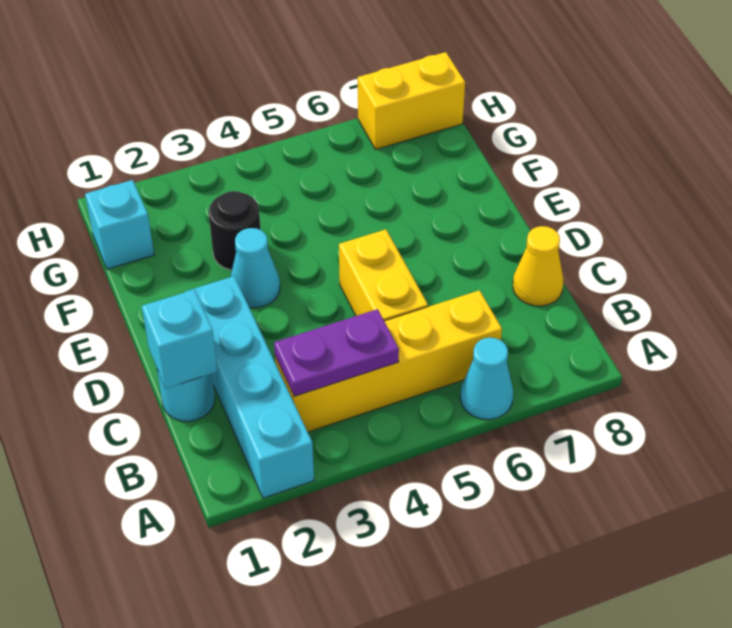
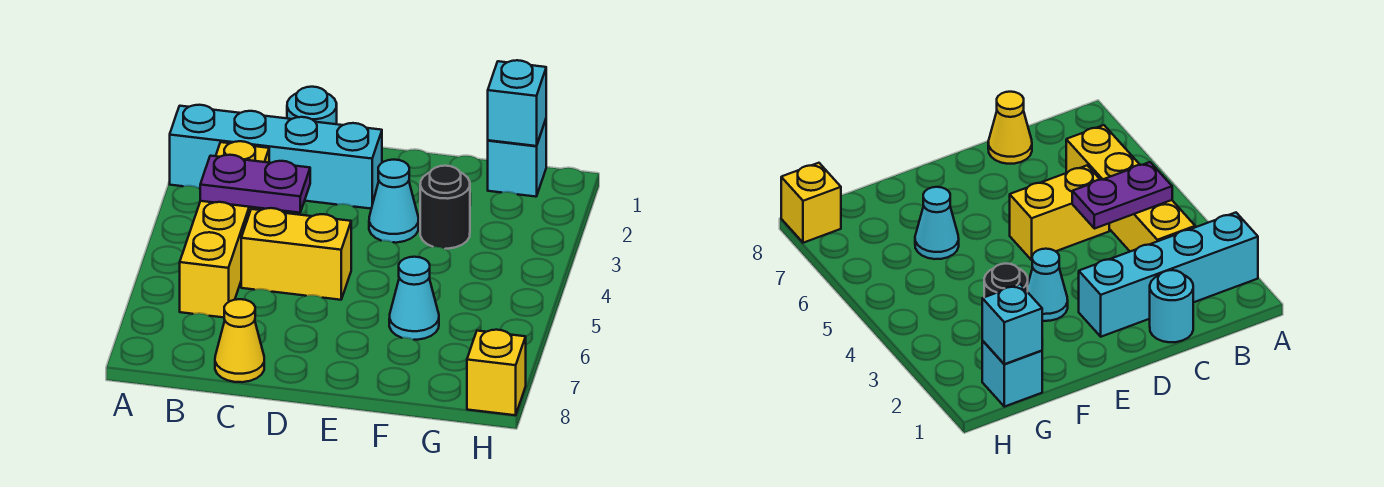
cyan cone A6 level 1 -> cyan cone F6 level 1
purple plate B3:B4 level 2 -> purple plate B4:C4 level 2
cyan brick C1 level 2 -> cyan brick G1 level 2
yellow brick H7:H8 level 1 -> yellow brick H8 level 1

